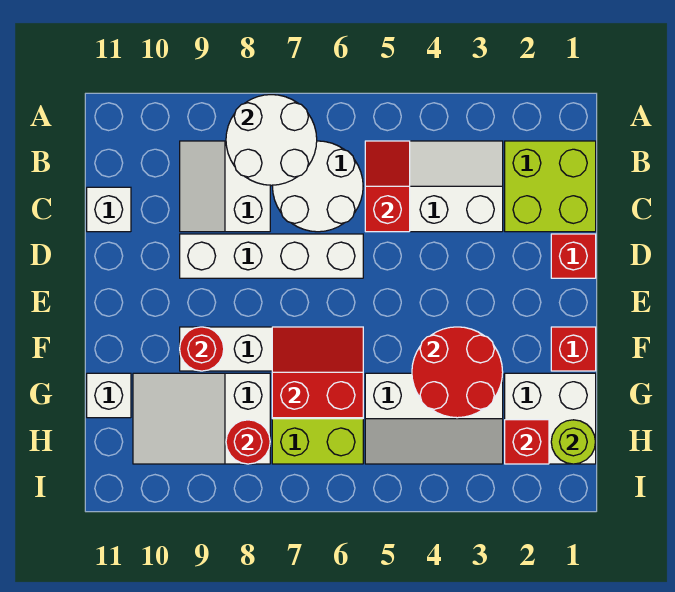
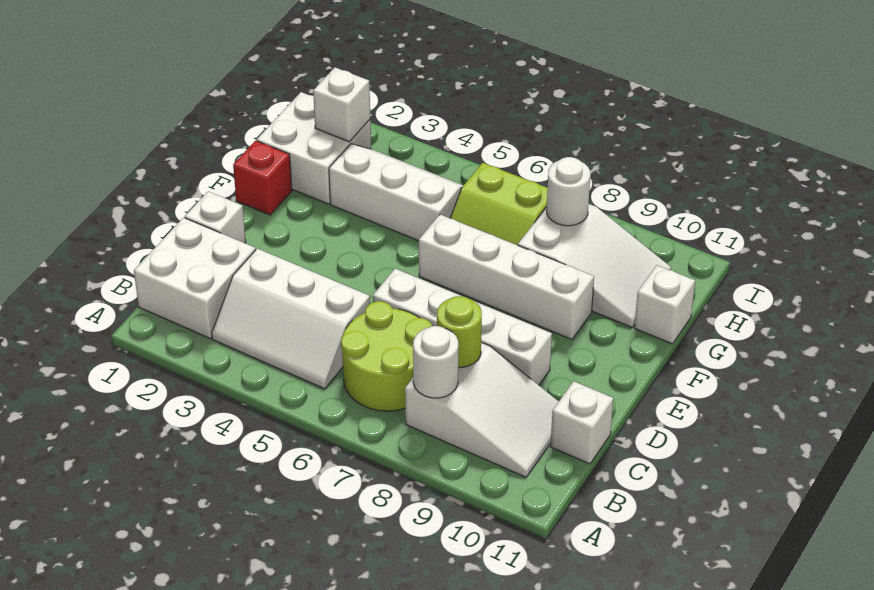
white round brick A7:B8 level 2 -> white round brick B8 level 2
lime brick B1:C2 level 1 -> white brick B1:C2 level 1
red slope B5:C5 level 2 top C -> none
white round brick B6:C7 level 1 -> lime round brick B6:C7 level 1
white slope B8:C9 level 1 top 8 -> white slope B8:C10 level 1 top 8
red brick D1 level 1 -> white brick D1 level 1
red round brick F3:G4 level 2 -> none
red slope F6:G7 level 2 top G -> none
red round brick F9 level 2 -> none
lime round brick H1 level 2 -> lime round brick C8 level 2
red brick H2 level 2 -> white brick H2 level 2
red round brick H8 level 2 -> white round brick H8 level 2

